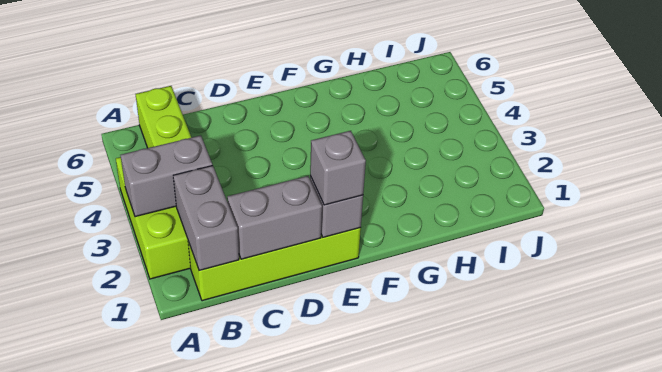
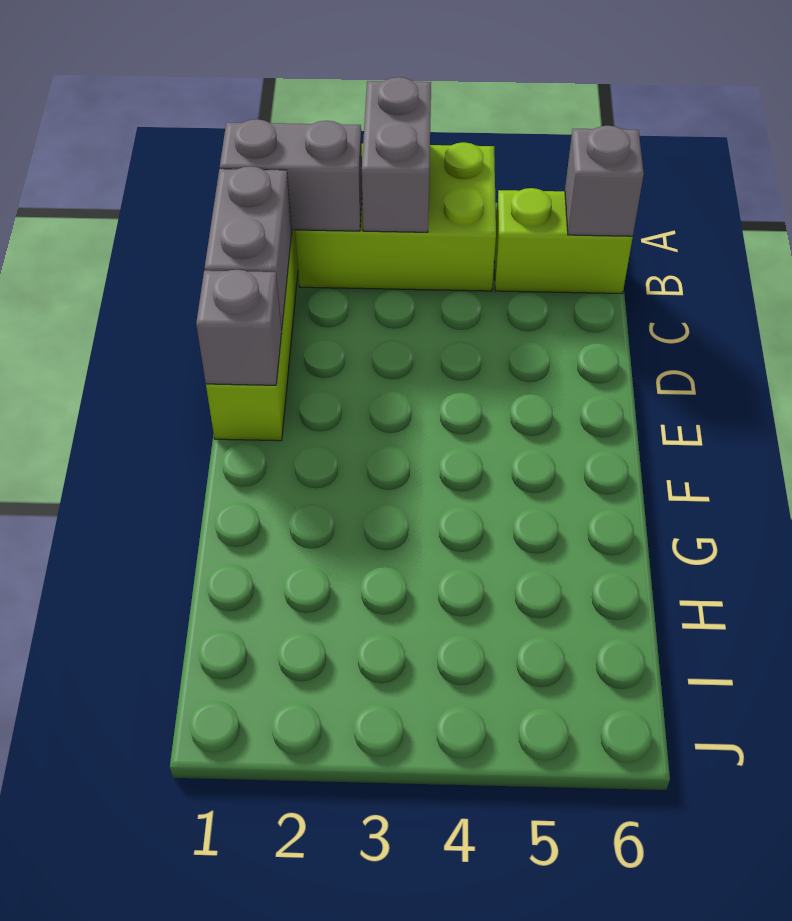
grey brick E1 level 3 -> grey brick B6 level 2

